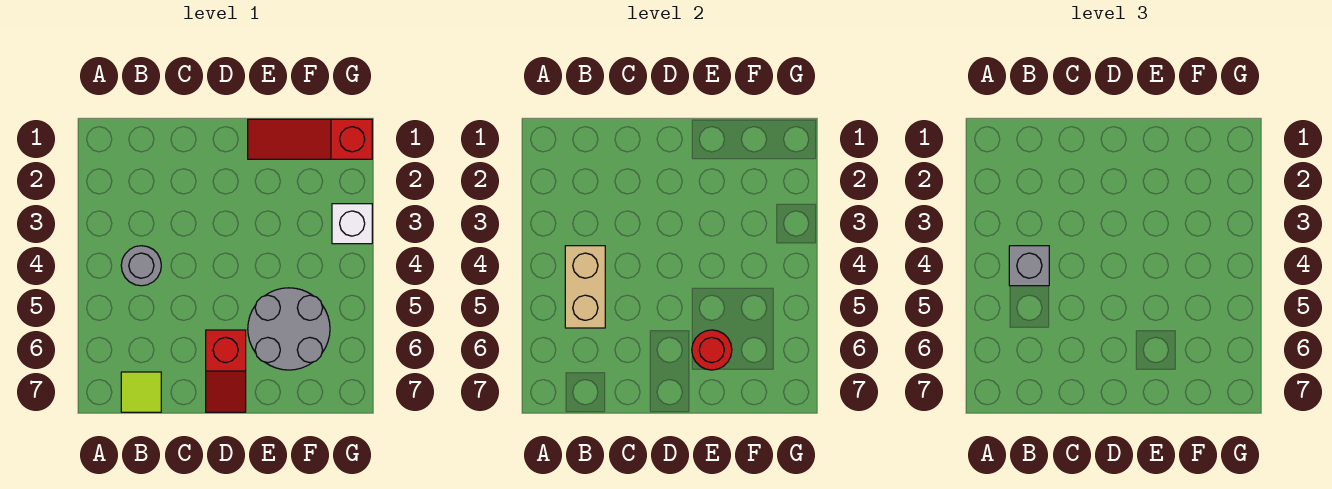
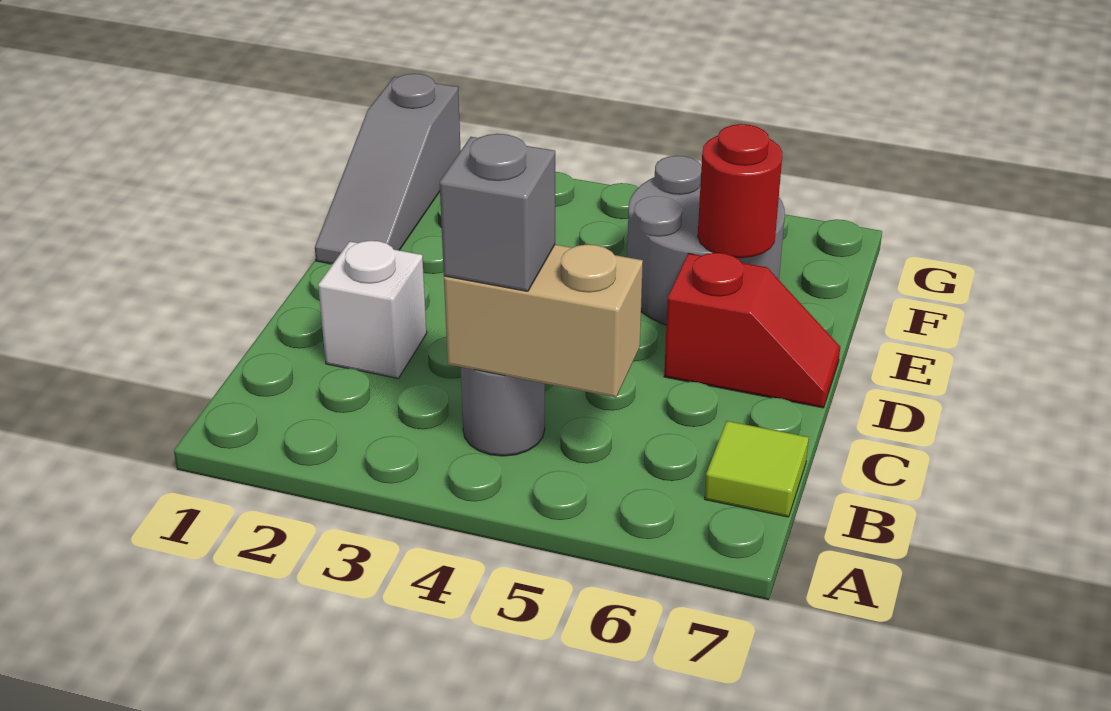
red slope E1:G1 level 1 top G -> grey slope E1:G1 level 1 top G
white brick G3 level 1 -> white brick C2 level 1

